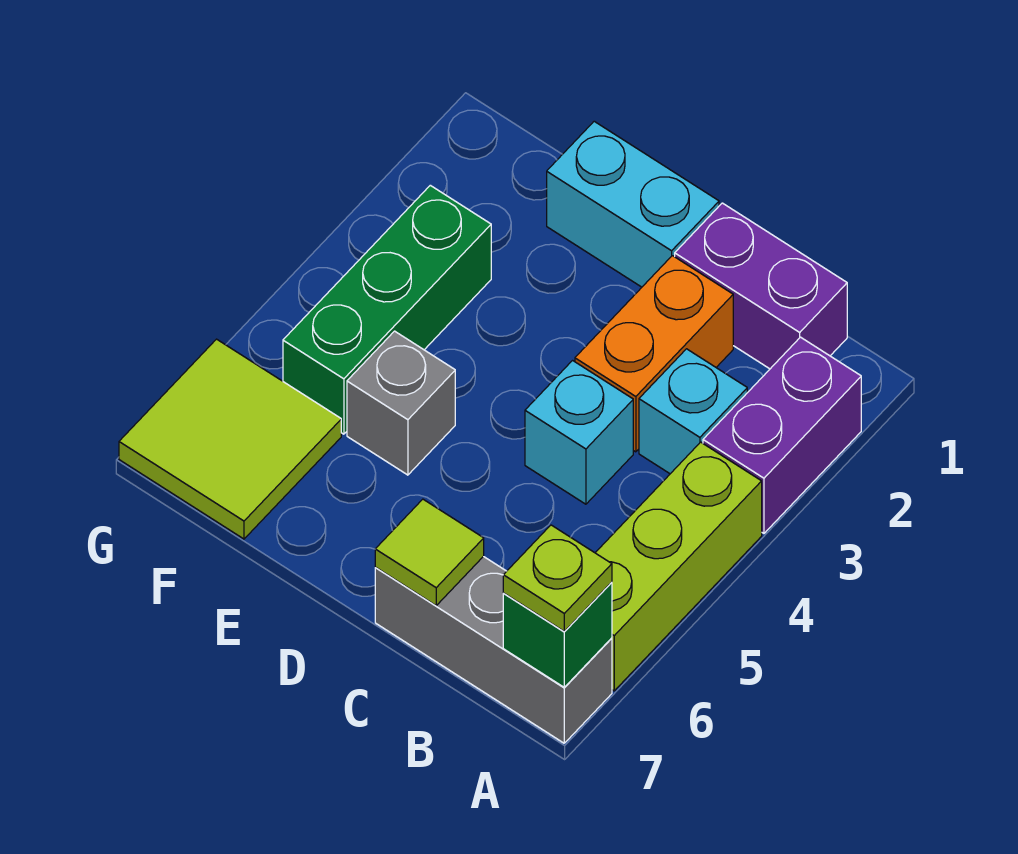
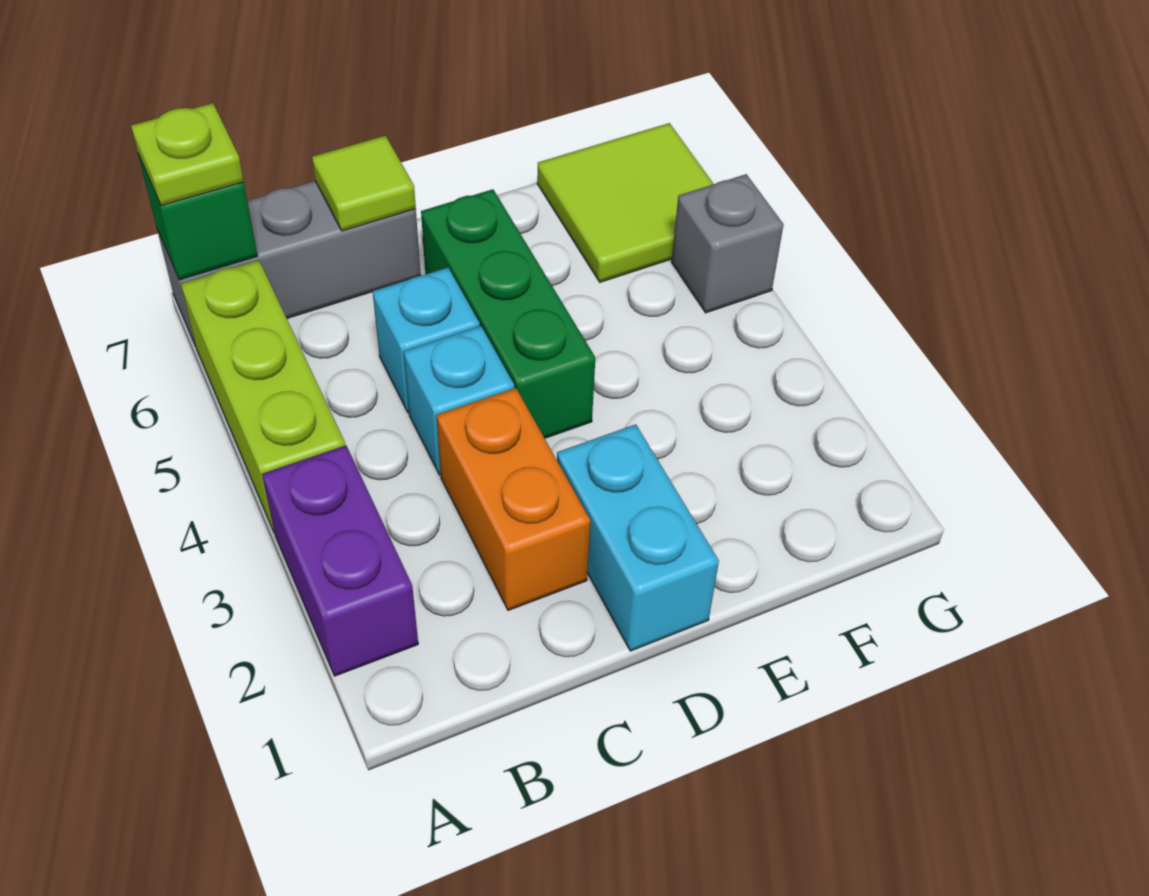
purple brick B1:C1 level 1 -> none
cyan brick B3 level 1 -> cyan brick C5 level 1
cyan brick D1:E1 level 1 -> cyan brick D1:D2 level 1
grey brick E5 level 1 -> grey brick G5 level 1
green brick F3:F5 level 1 -> green brick D4:D6 level 1

